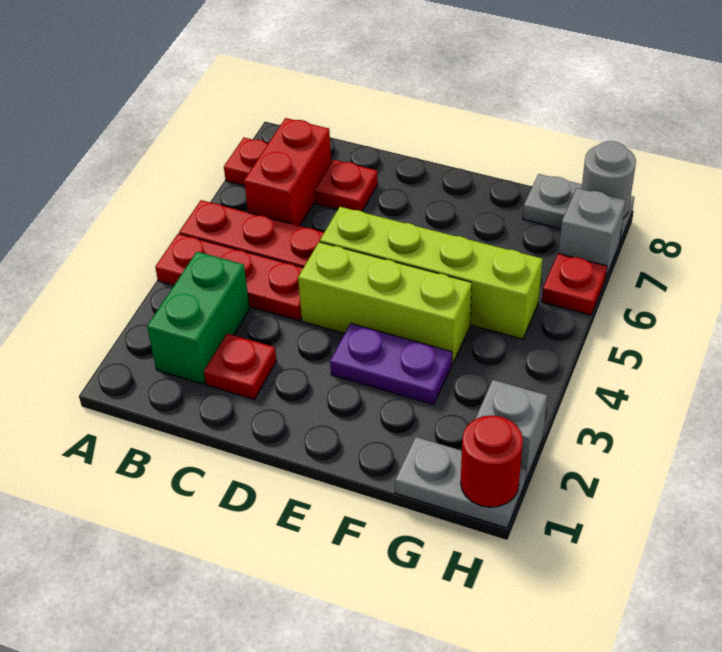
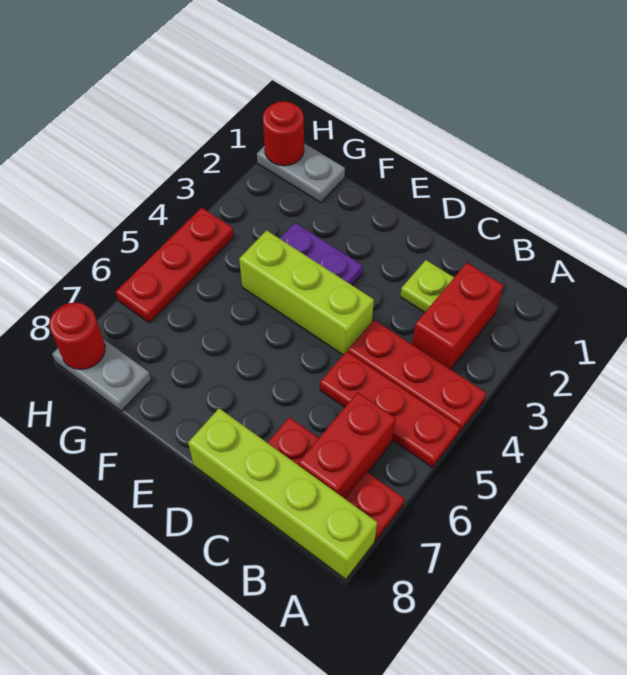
green brick B2:B3 level 1 -> red brick B2:B3 level 1
red plate C2 level 1 -> lime plate C2 level 1
lime brick D5:G5 level 1 -> lime brick A8:D8 level 1
grey brick H2 level 1 -> none
red plate H6 level 1 -> red plate H4:H6 level 1
grey brick H7 level 1 -> none
grey round brick H8 level 2 -> red round brick H8 level 2

